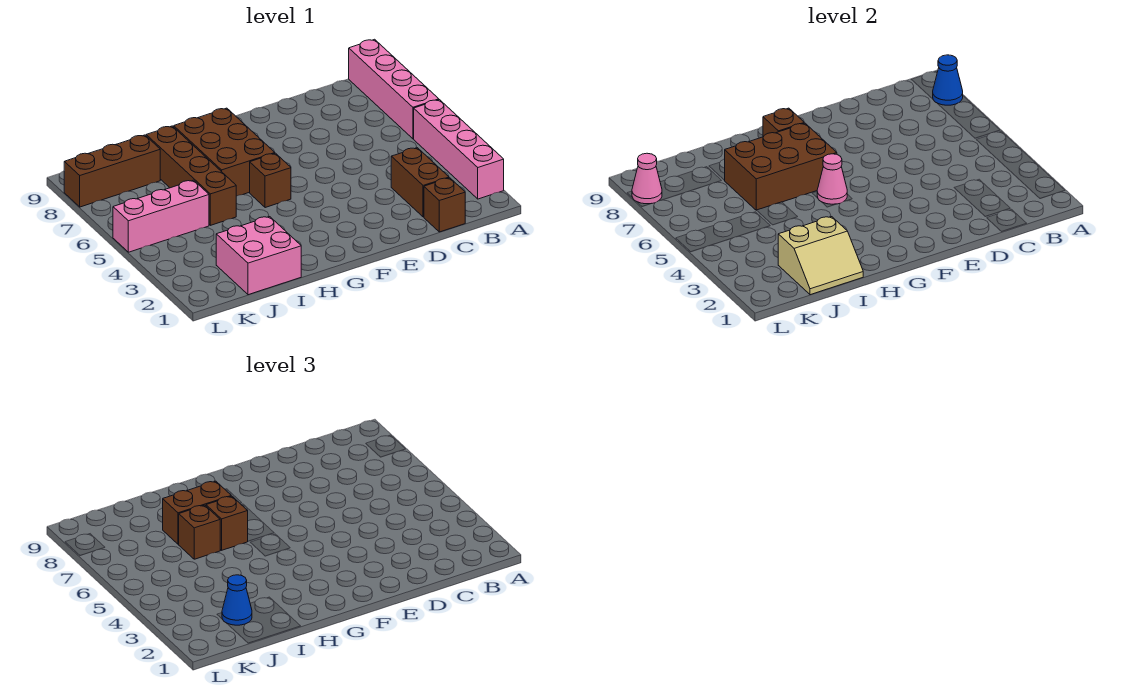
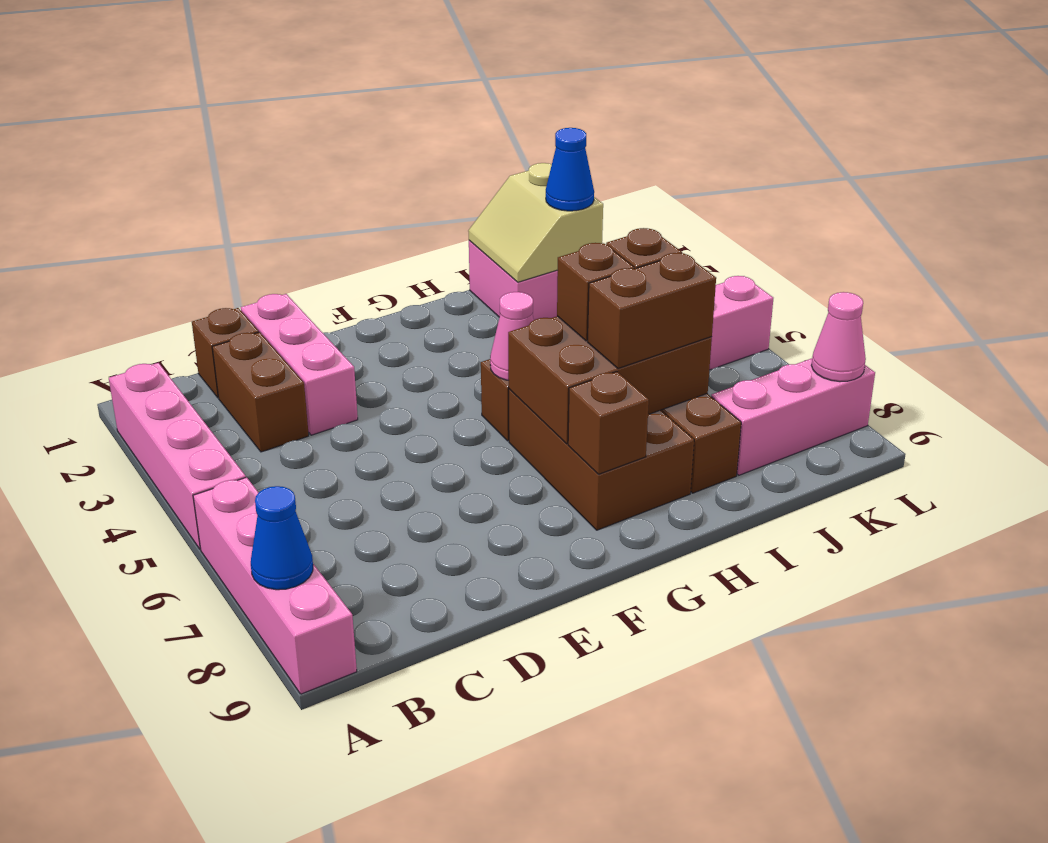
none -> pink brick D1:D3 level 1
tan slope I1:J2 level 2 top 2 -> tan slope I1:J2 level 2 top J
brown brick J8:L8 level 1 -> pink brick J8:L8 level 1

